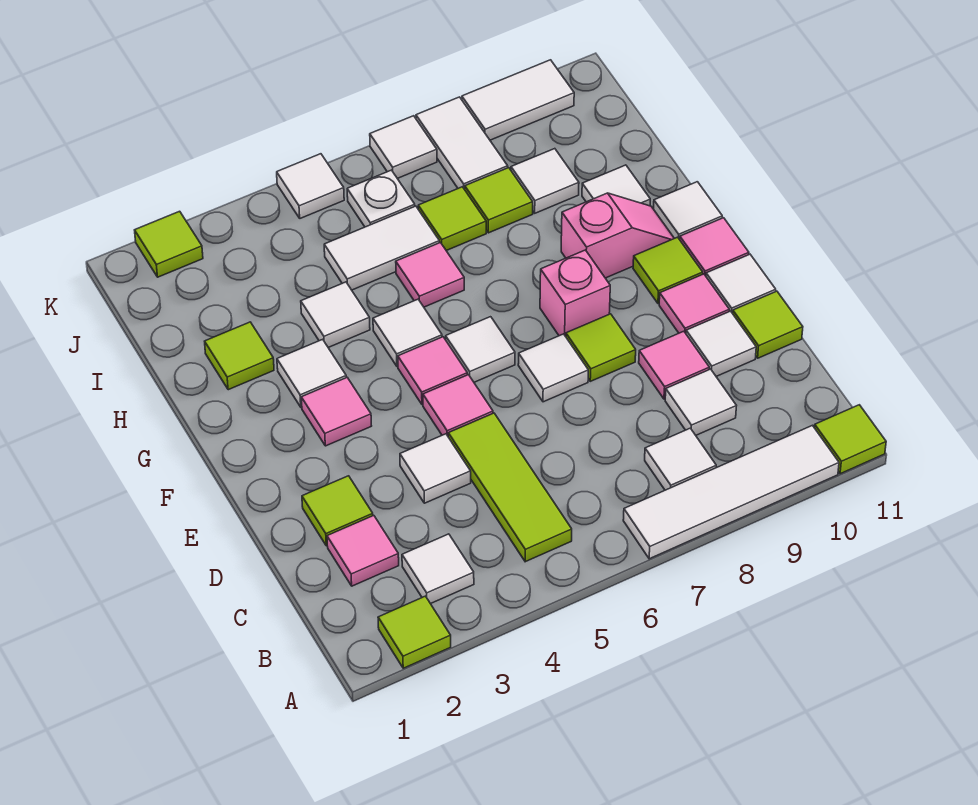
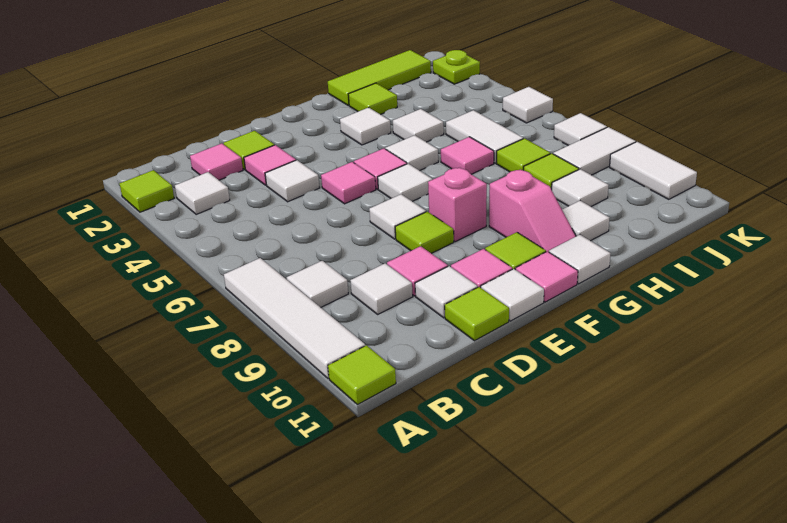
lime tile B5:D5 level 1 -> lime tile H1:J1 level 1
pink tile F3 level 1 -> pink tile D3 level 1
white plate J6 level 1 -> none
lime tile K2 level 1 -> lime plate K2 level 1

